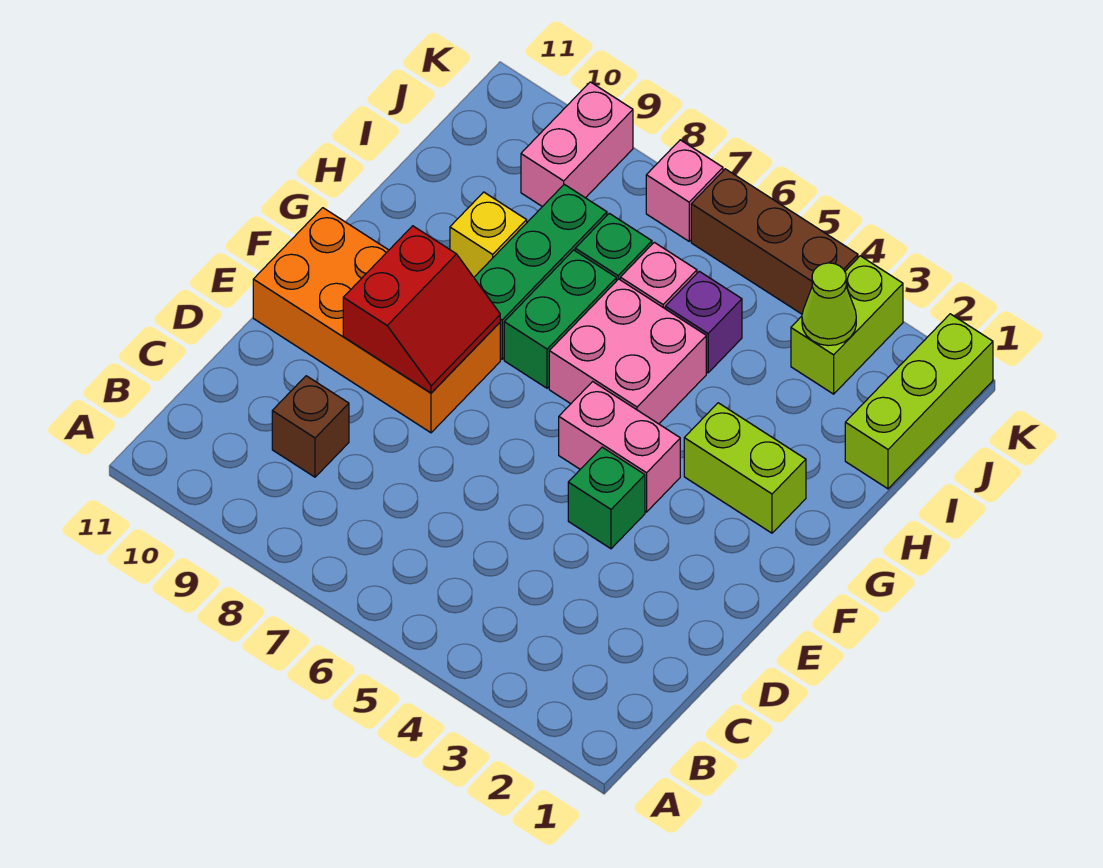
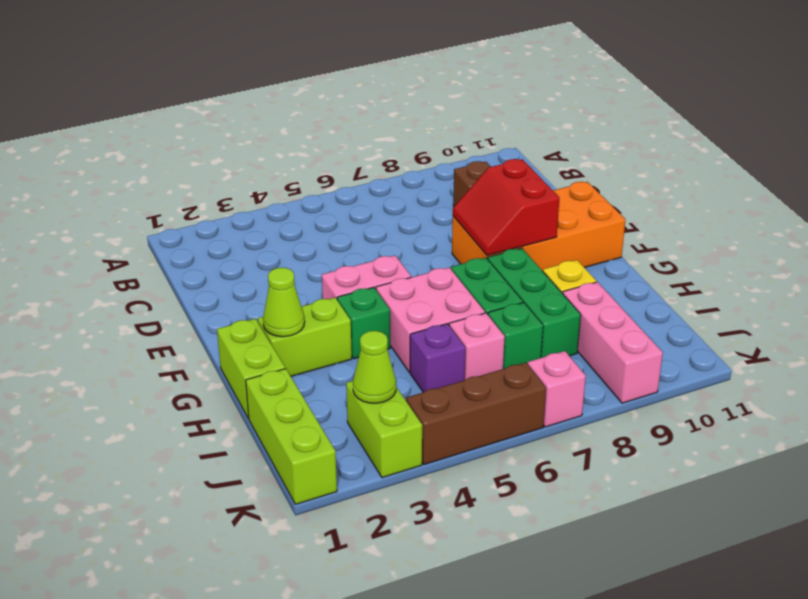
green brick E4 level 1 -> green brick G4 level 1
none -> lime brick G1:H1 level 1
none -> lime cone G2 level 2
pink brick J9:K9 level 1 -> pink brick I9:K9 level 1

